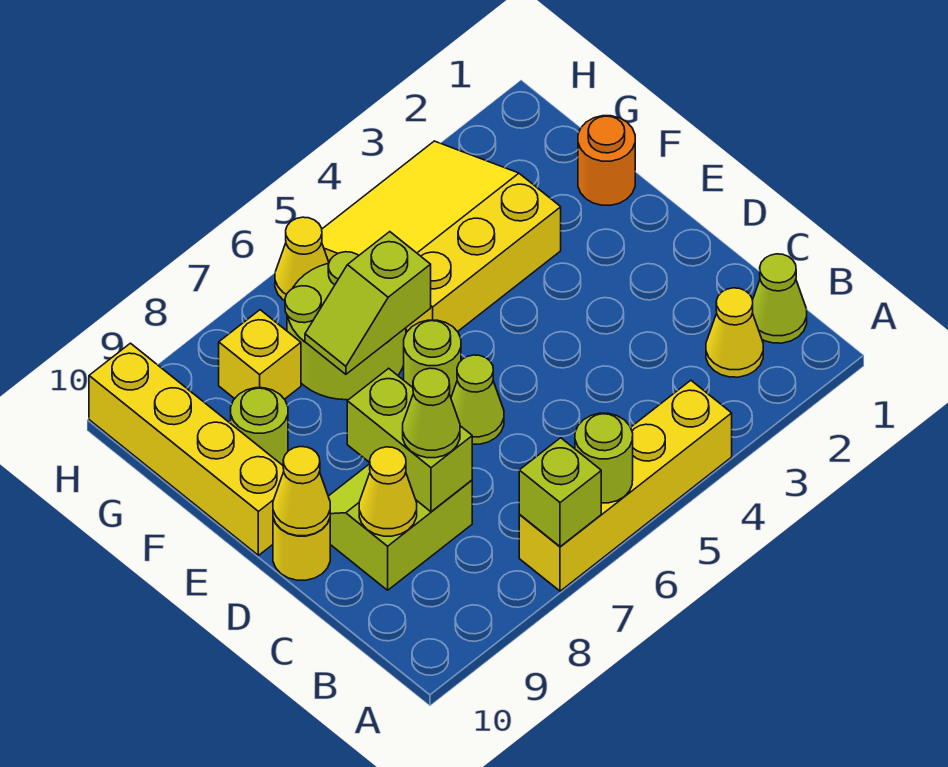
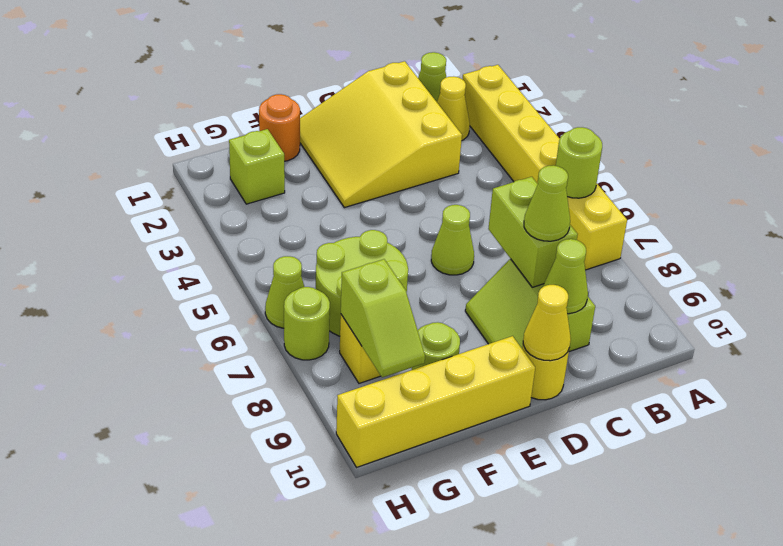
yellow brick A4:A7 level 1 -> yellow brick A2:A7 level 1
lime brick A7 level 2 -> lime brick G2 level 1
lime brick C8:D8 level 2 -> lime brick C7:C8 level 2
yellow cone C9 level 2 -> lime cone C9 level 2
lime round brick E6 level 1 -> lime round brick H7 level 1
yellow slope F3:H5 level 1 top F -> yellow slope C1:E3 level 1 top C
lime slope F6:F7 level 2 top 6 -> lime slope G8:G9 level 2 top 8
yellow cone H6 level 1 -> lime cone H6 level 1

